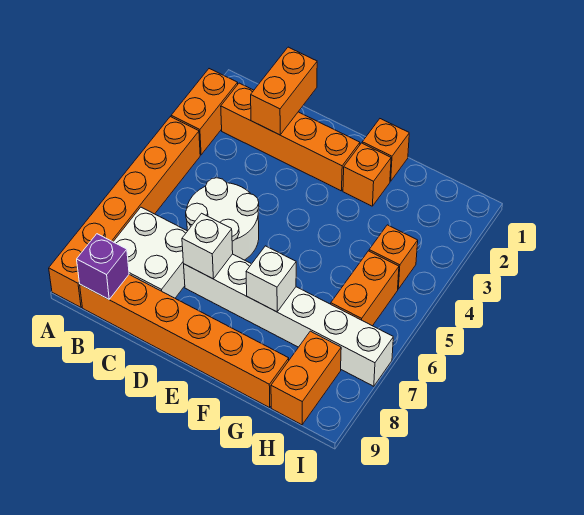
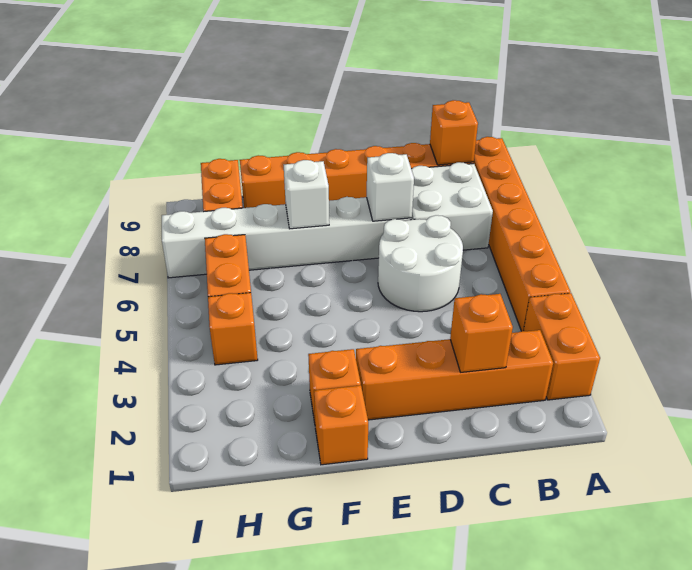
purple brick B9 level 2 -> orange brick B9 level 2
orange brick C1:C2 level 2 -> orange brick C2 level 2

